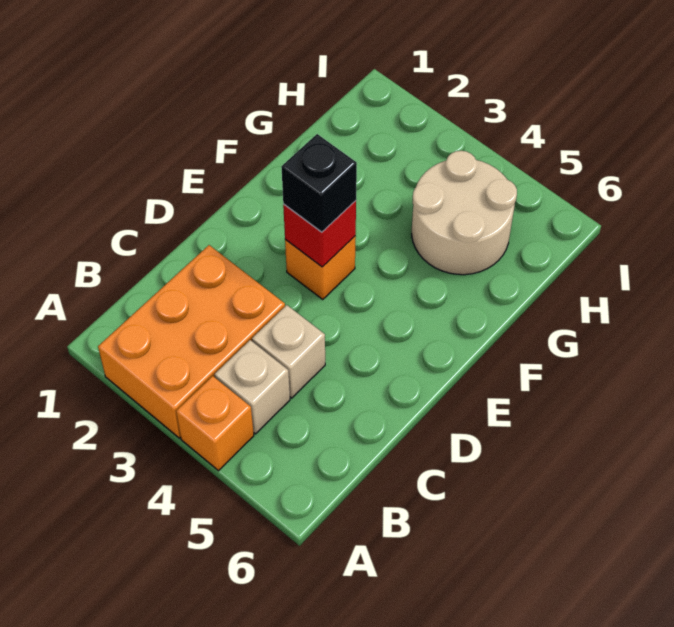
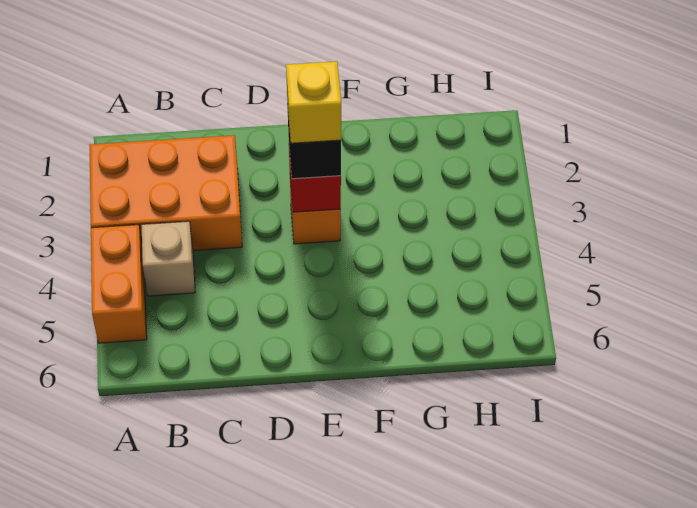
orange brick A4 level 1 -> orange brick A4:A5 level 1
tan brick C4 level 1 -> none
none -> yellow brick E3 level 4
tan round brick G4:H5 level 1 -> none

